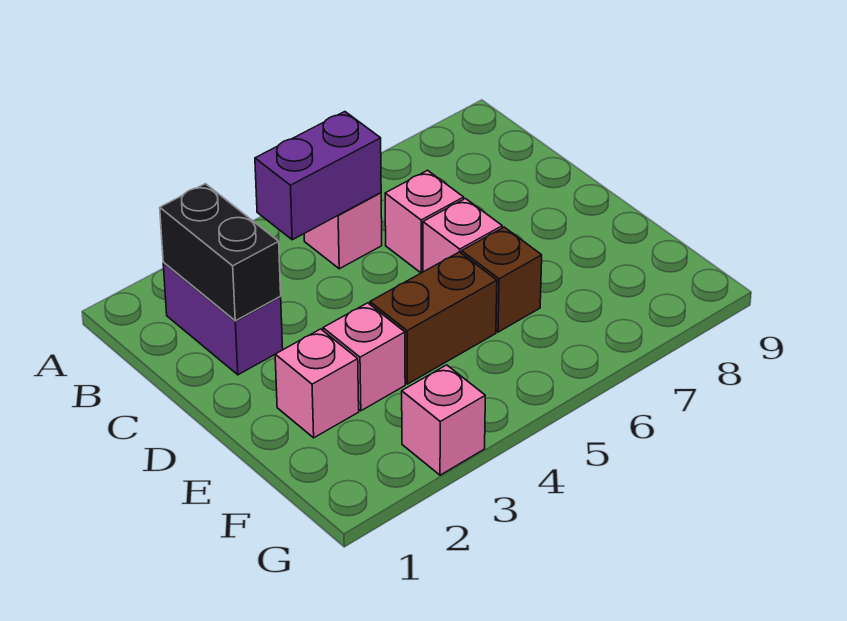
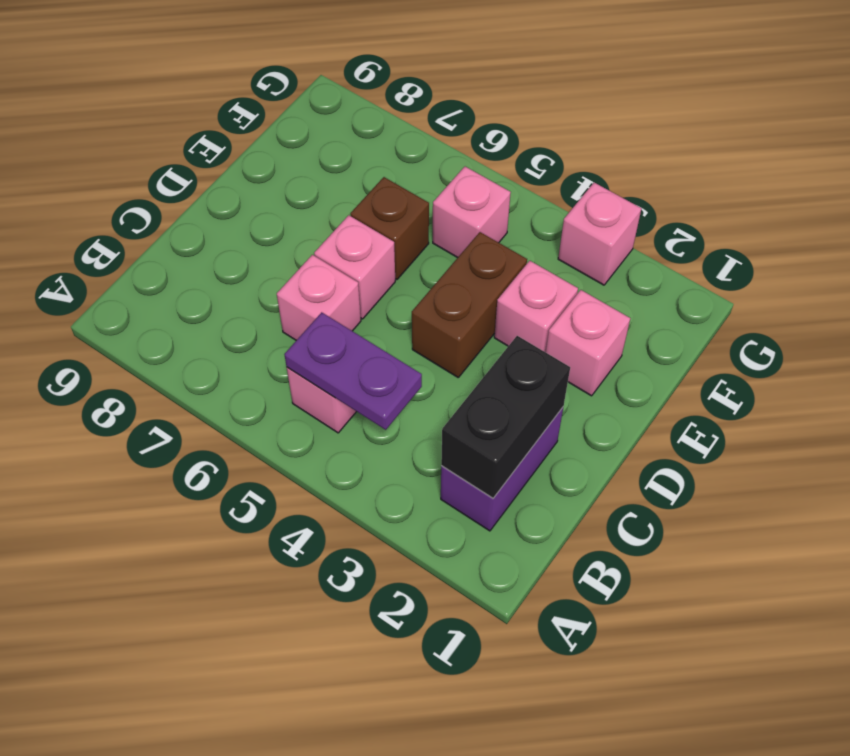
purple brick B4:B5 level 2 -> purple plate B4:B5 level 2
brown brick E4:E5 level 1 -> brown brick D4:E4 level 1
none -> pink brick F5 level 1

